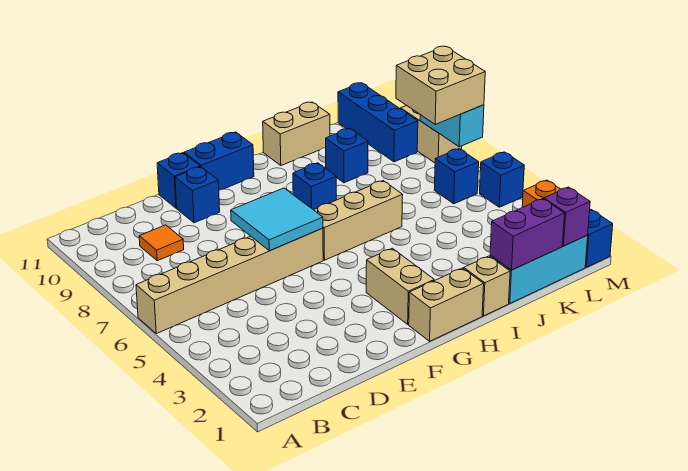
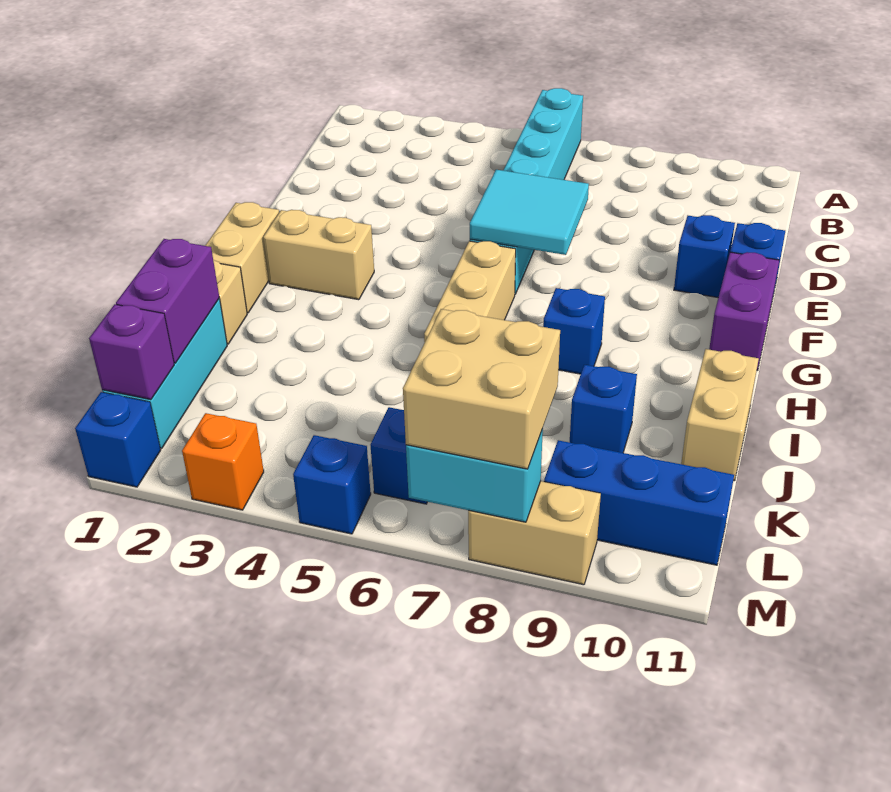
tan brick A6:F6 level 1 -> cyan brick A6:F6 level 1
orange tile C9 level 1 -> none
blue brick F11:G11 level 1 -> purple brick F11:G11 level 1

